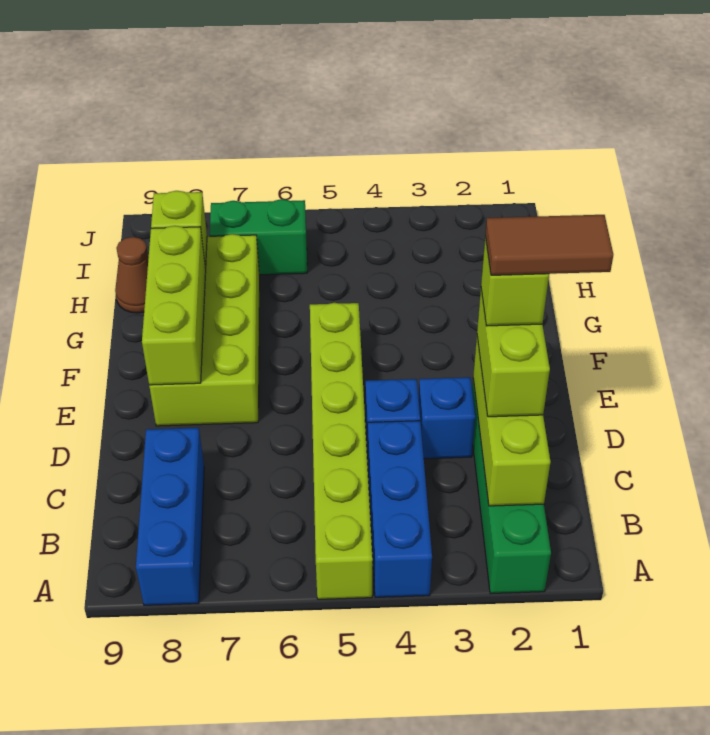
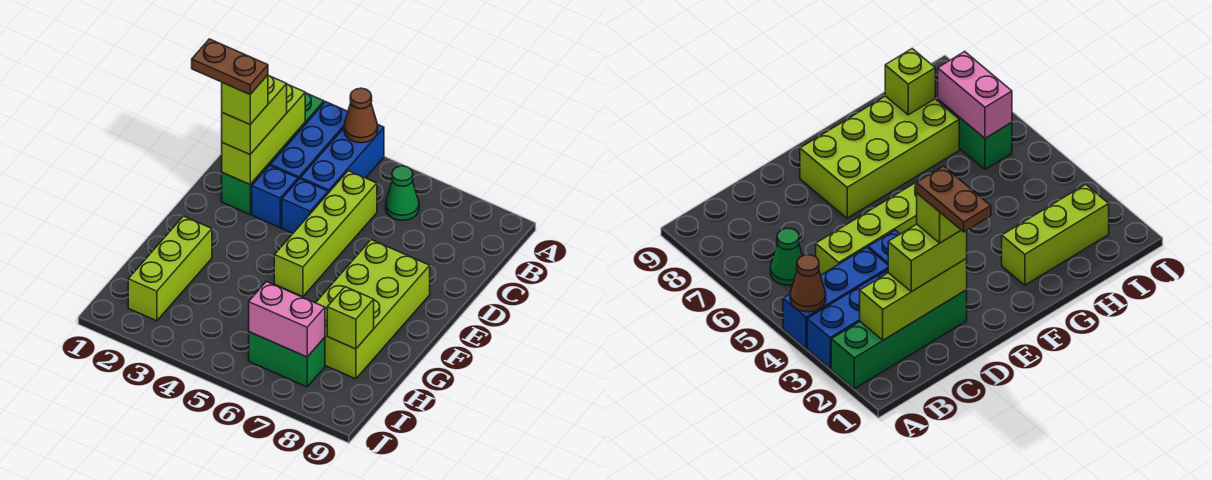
lime brick A5:F5 level 1 -> lime brick C5:F5 level 1
blue brick A8:C8 level 1 -> blue brick A3:C3 level 1
none -> green cone B6 level 1
brown tile D1:D2 level 5 -> brown plate D1:D2 level 5
lime brick E8:G8 level 2 -> lime brick G2:I2 level 1
brown cone H9 level 1 -> brown cone A4 level 2
none -> pink brick I6:I7 level 2

